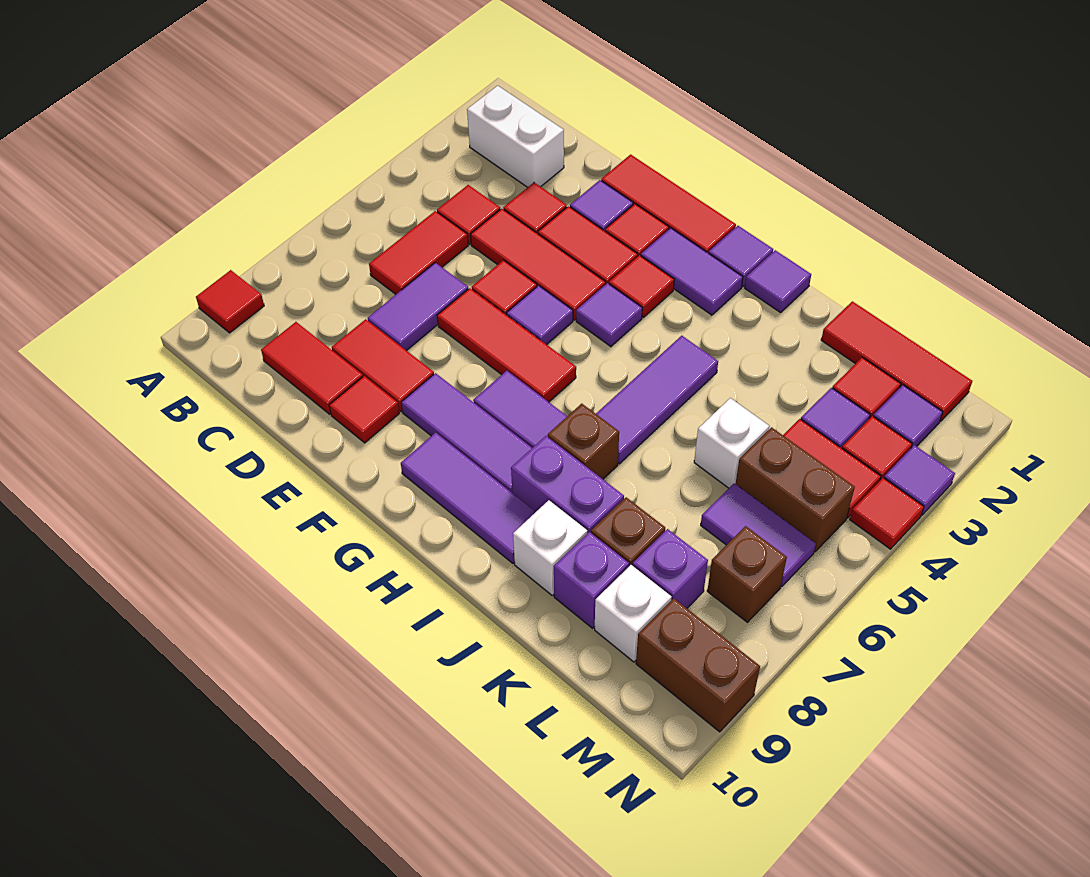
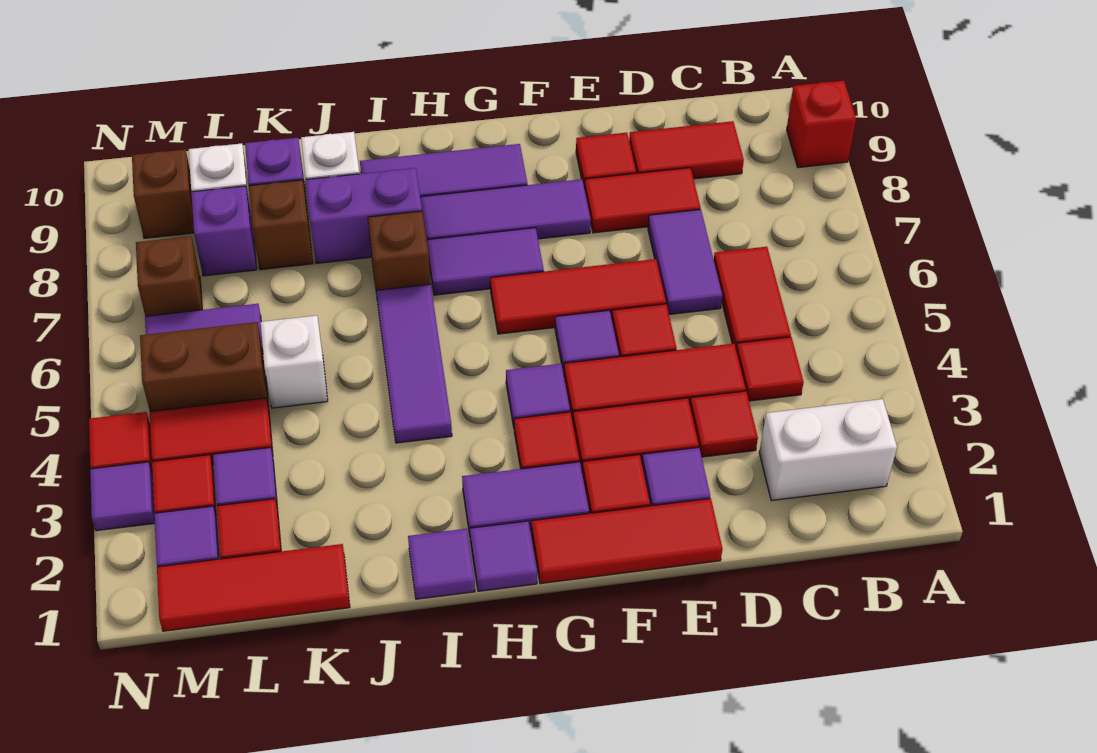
red tile A9 level 1 -> red brick A9 level 1
brown brick M9:N9 level 1 -> brown brick M9 level 1

